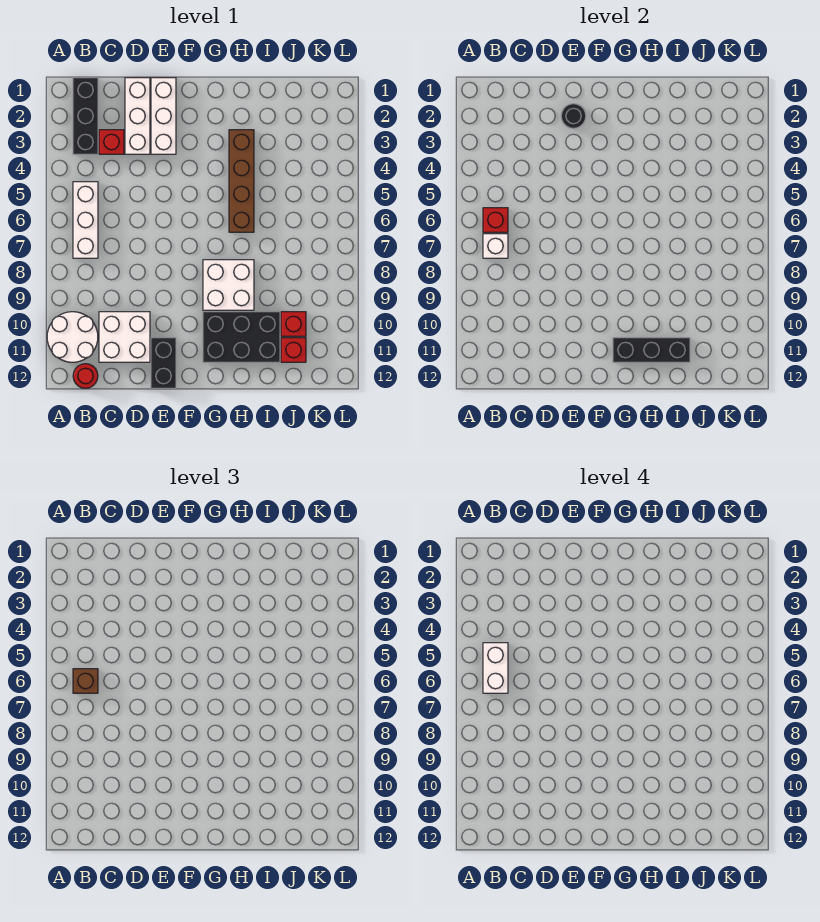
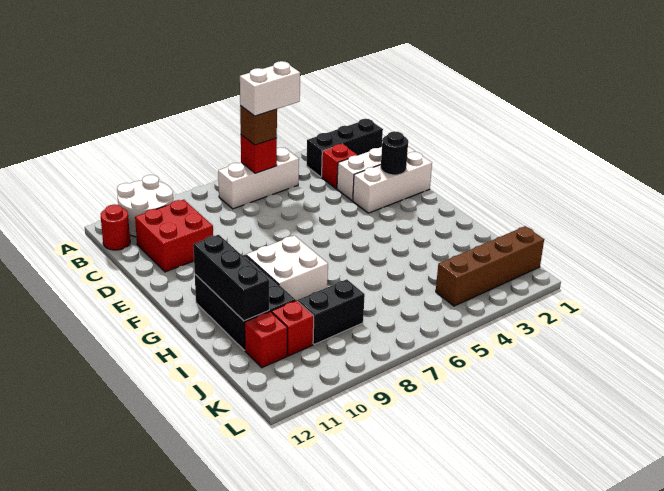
white brick B7 level 2 -> none
white brick C10:D11 level 1 -> red brick C10:D11 level 1
black brick E11:E12 level 1 -> black brick J8:J9 level 1
brown brick H3:H6 level 1 -> brown brick K1:K4 level 1

